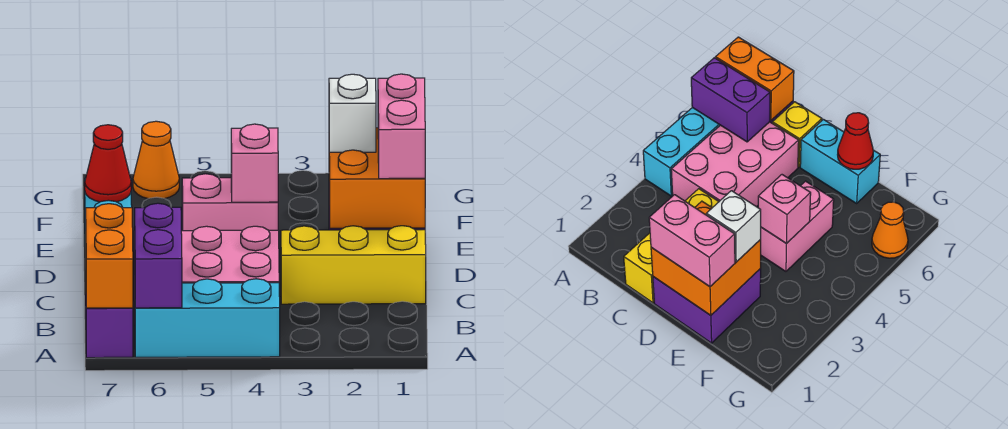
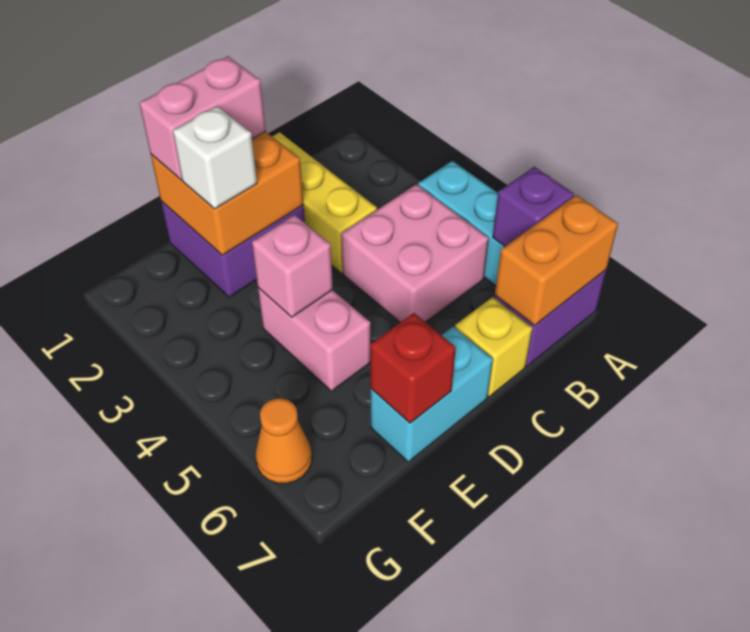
purple brick A6:B6 level 2 -> purple brick A6 level 2
pink brick B4:C6 level 1 -> pink brick B4:C5 level 1
red cone E7 level 2 -> red brick E7 level 2

